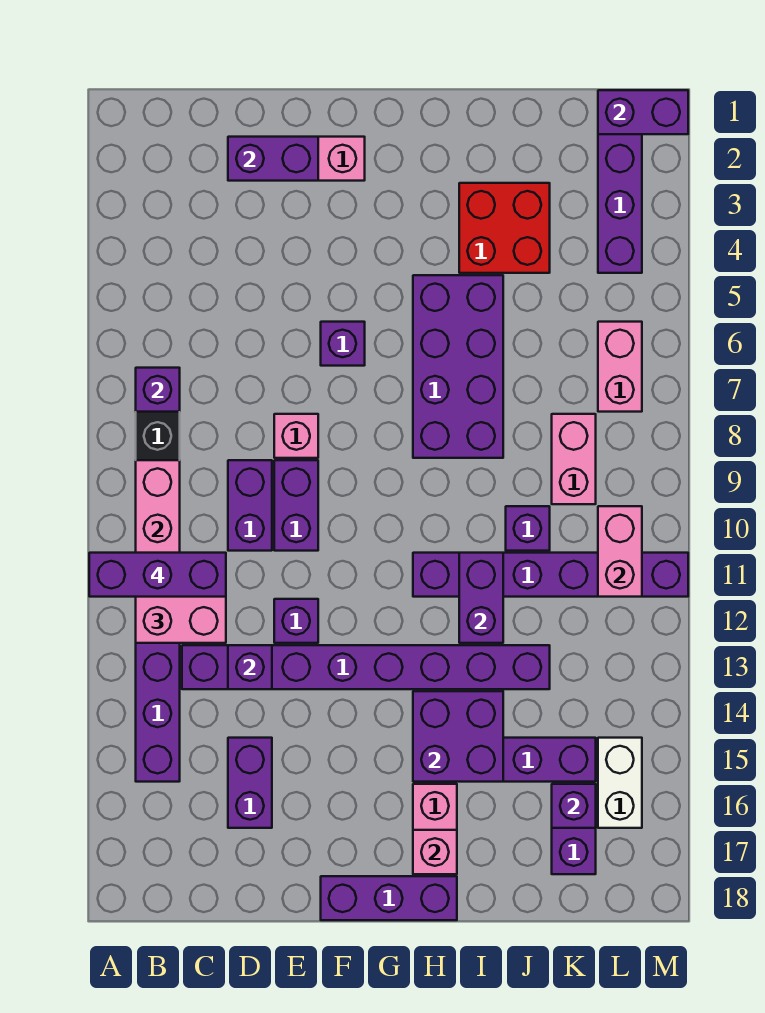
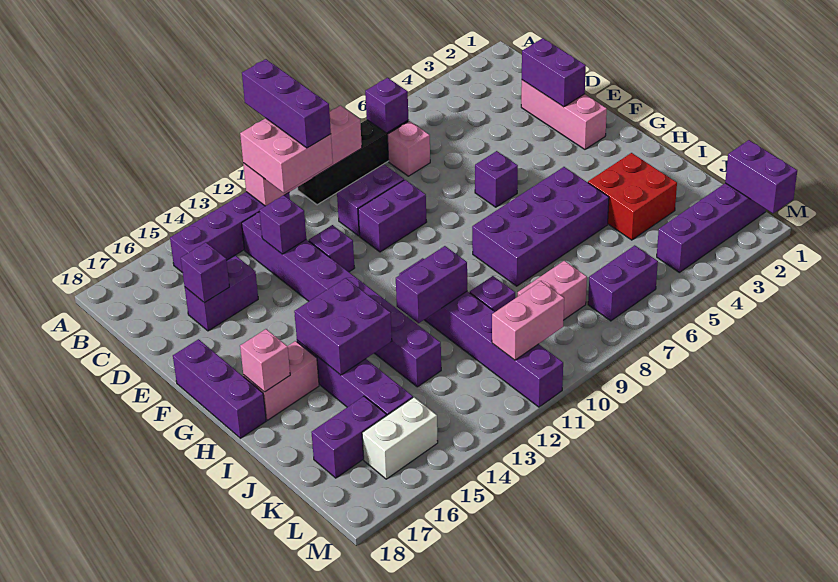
pink brick E8 level 1 -> pink brick C7 level 1
purple brick K16 level 2 -> purple brick D16 level 2
pink brick L6:L7 level 1 -> purple brick L6:L7 level 1

